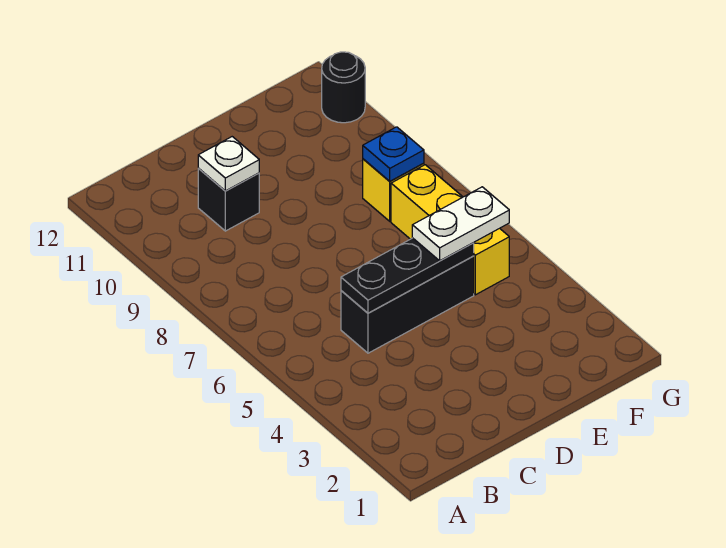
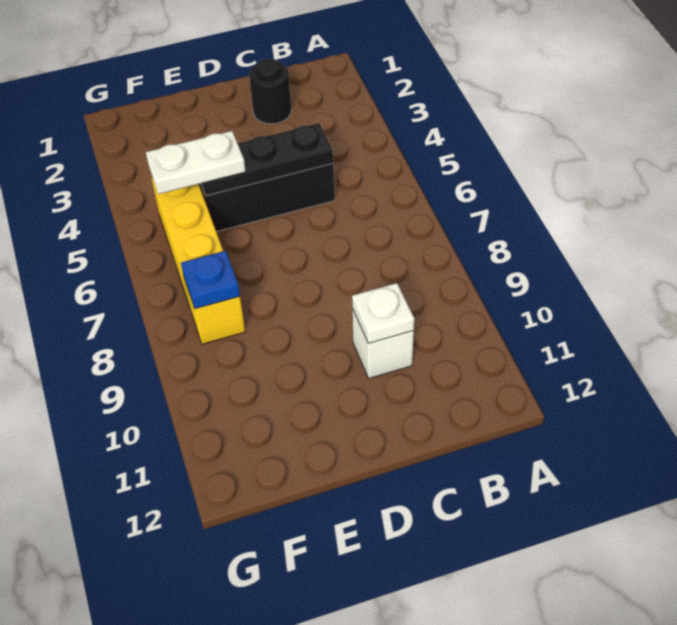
black brick C10 level 1 -> white brick C10 level 1
black round brick G11 level 1 -> black round brick C2 level 1

